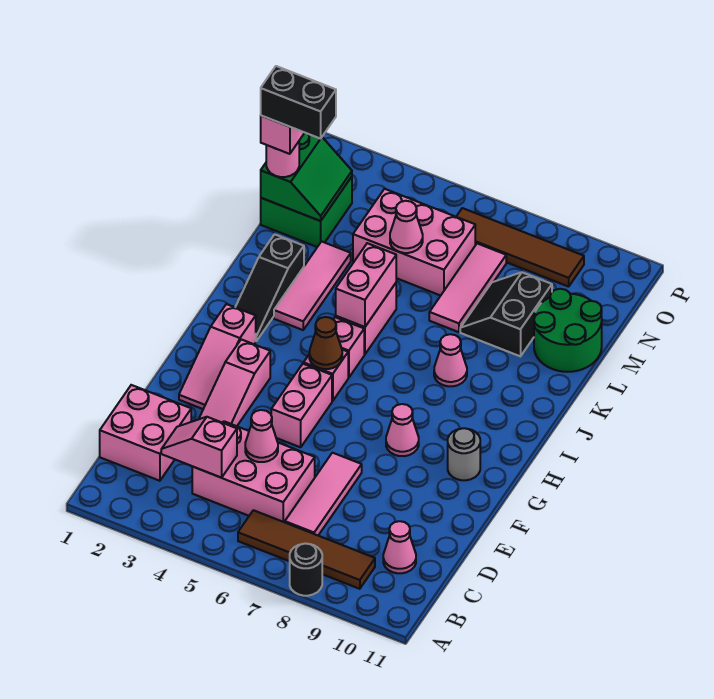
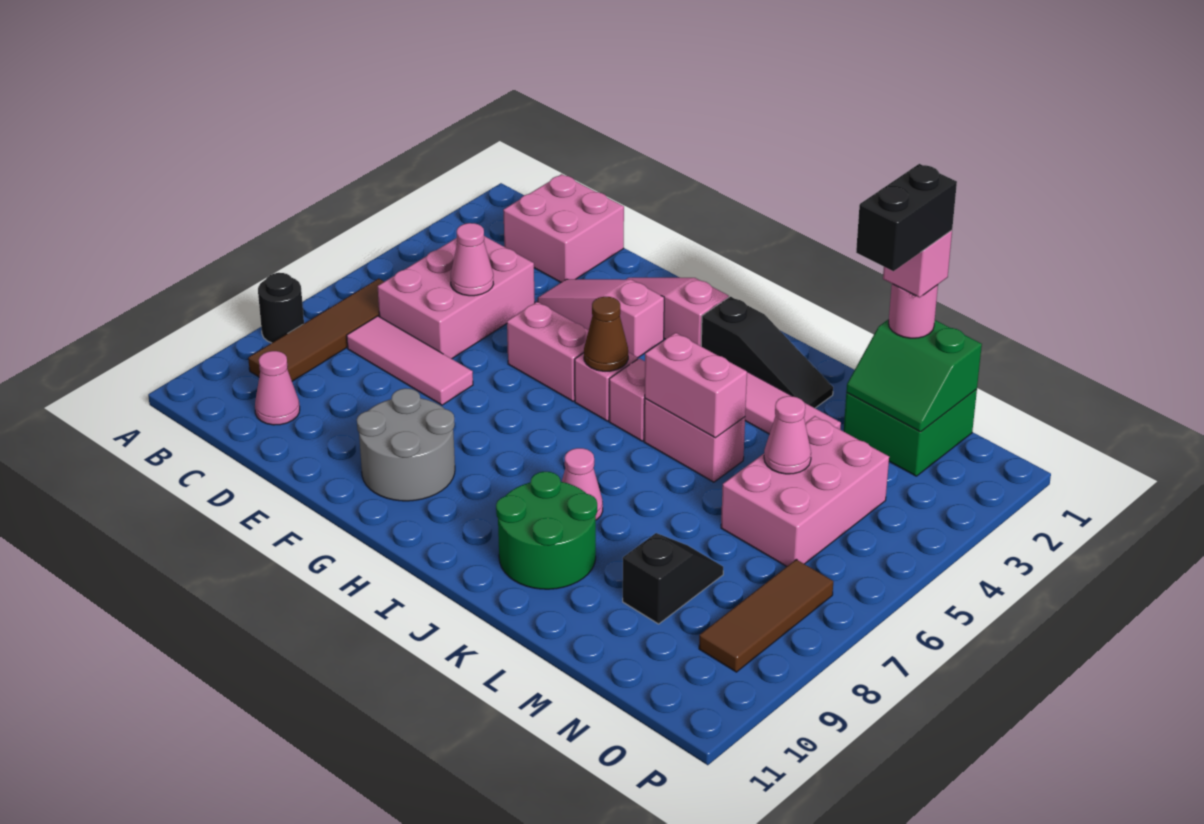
pink slope C3:C4 level 2 top 4 -> none
pink cone G8 level 1 -> none
grey round brick G10 level 1 -> grey round brick F9:G10 level 1
black slope I2:K2 level 1 top K -> black slope I2:K2 level 1 top I
pink tile L7:N7 level 1 -> none
black slope L8:M9 level 1 top 9 -> black slope M8:M9 level 1 top 9
green round brick L10:M11 level 1 -> green round brick J9:K10 level 1
brown tile O6:O9 level 1 -> brown tile O7:O9 level 1

